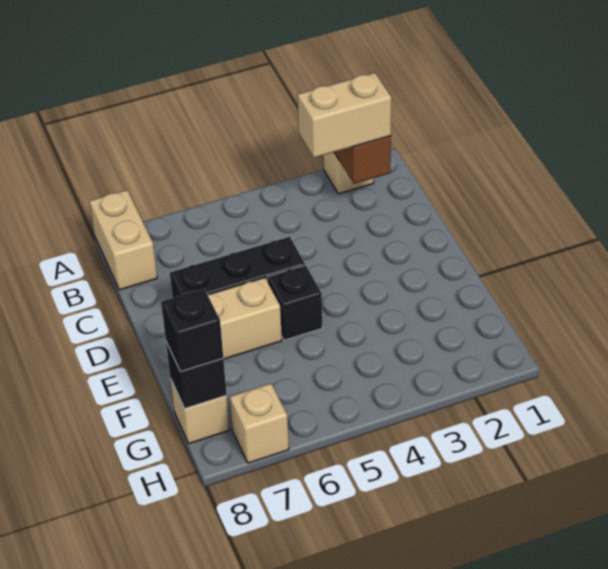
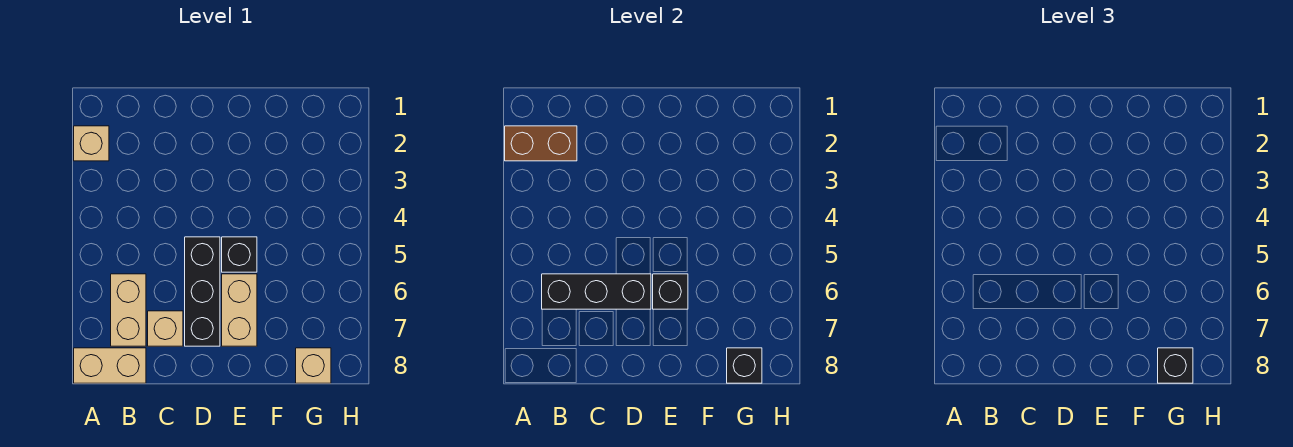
tan brick B2:B3 level 3 -> tan brick B6:B7 level 1
none -> black brick B6:D6 level 2
none -> black brick E6 level 2
tan brick H7 level 1 -> tan brick C7 level 1

